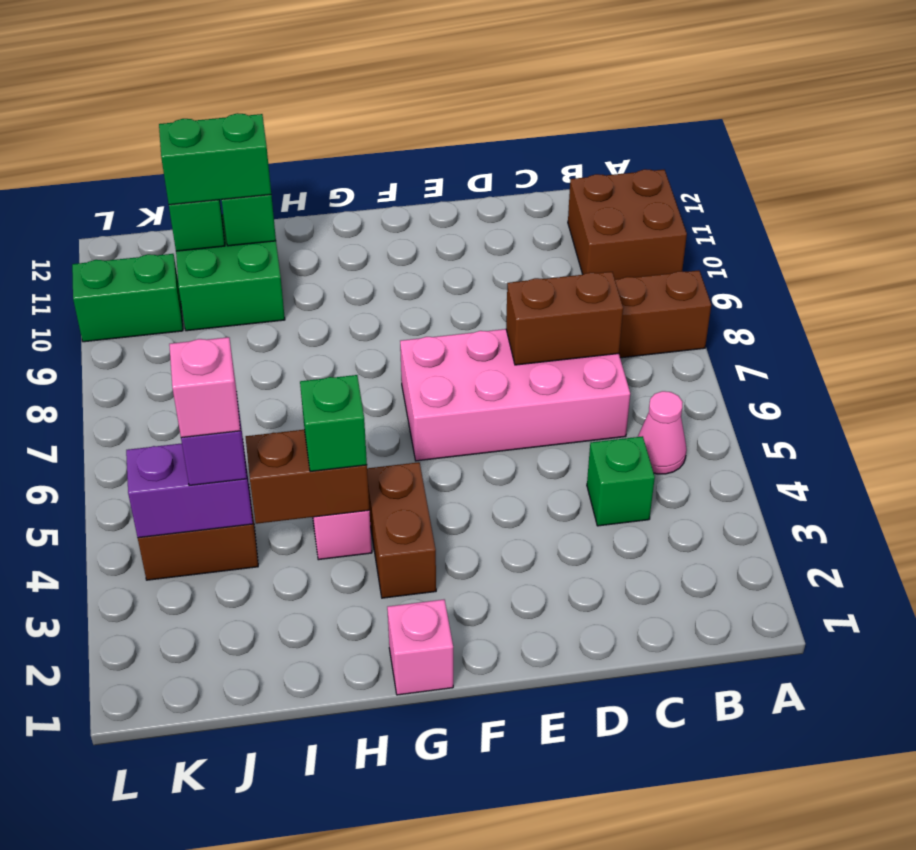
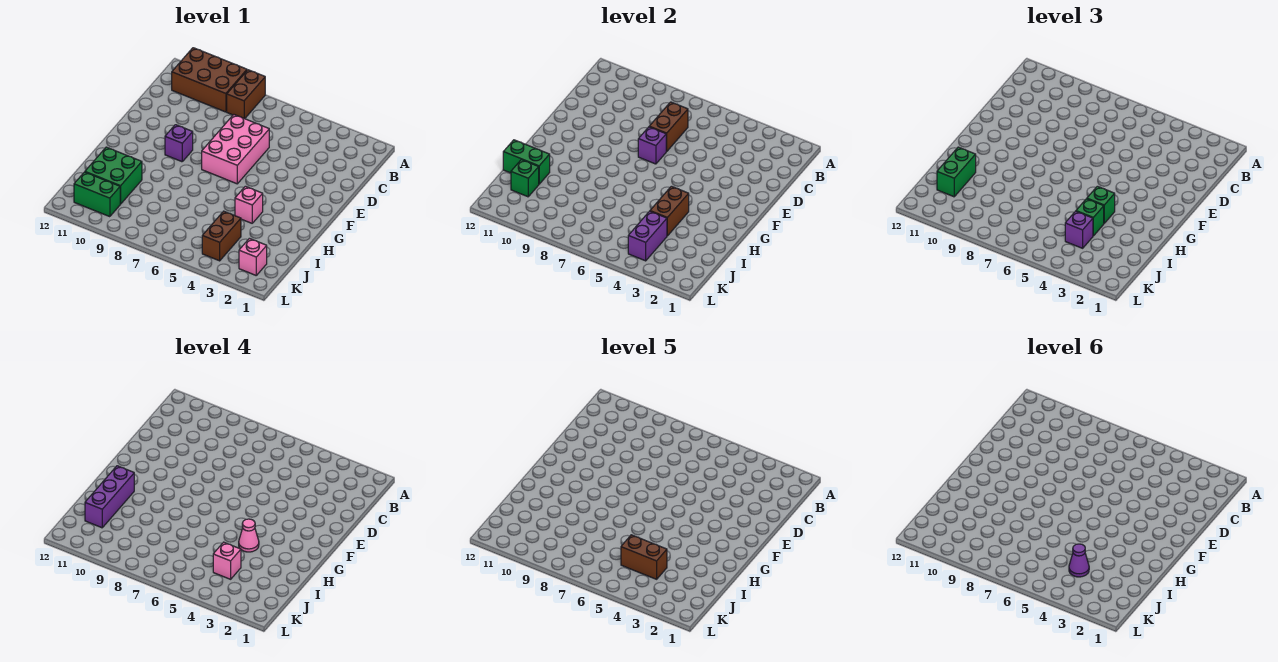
brown brick A10:B11 level 1 -> brown brick A9:B11 level 1
pink cone B5 level 1 -> pink cone H4 level 4
green brick C4 level 1 -> green brick I4 level 3
pink brick C6:F7 level 1 -> pink brick D6:F7 level 1
none -> purple brick E7 level 2
none -> purple brick F9 level 1
pink brick G1 level 1 -> pink brick K2 level 1
brown brick G3:G4 level 1 -> brown brick J4:J5 level 5
none -> purple brick H11:J11 level 4
none -> purple cone J4 level 6
green brick K10:L10 level 1 -> green brick K10:K11 level 1

